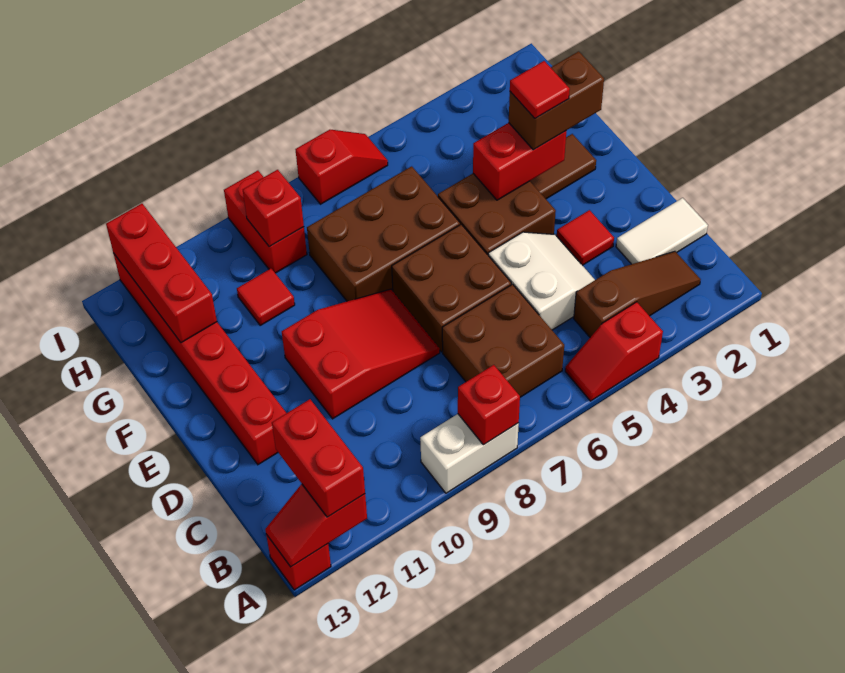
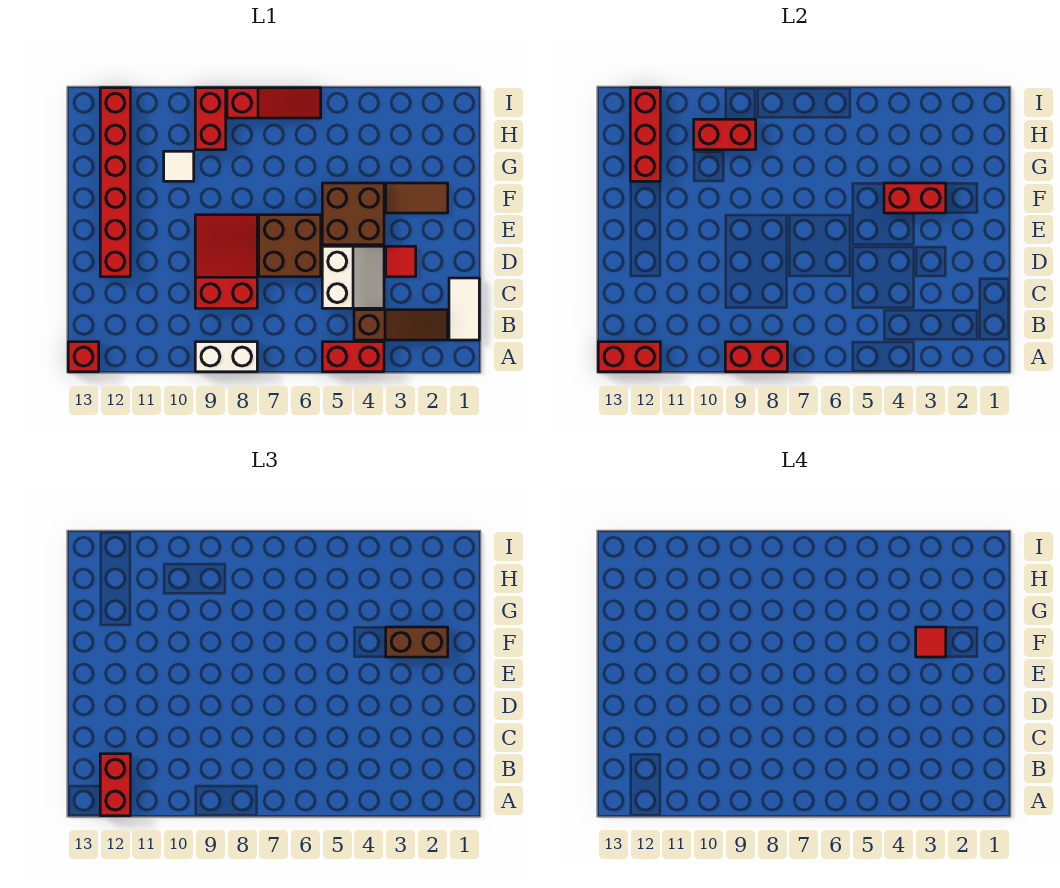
red slope A4:A5 level 1 top 4 -> red brick A4:A5 level 1
red brick A8 level 2 -> red brick A8:A9 level 2
red slope A12:A13 level 2 top 12 -> red brick A12:A13 level 2
brown brick B6:C7 level 1 -> none
white tile C1:C2 level 1 -> white tile B1:C1 level 1
red slope D8:E10 level 1 top 10 -> red slope C8:E9 level 1 top C
brown brick F6:G8 level 1 -> none
red tile G10 level 1 -> white tile G10 level 1
red brick H9 level 2 -> red brick H9:H10 level 2
red slope I6:I7 level 1 top 7 -> red slope I6:I8 level 1 top 8

